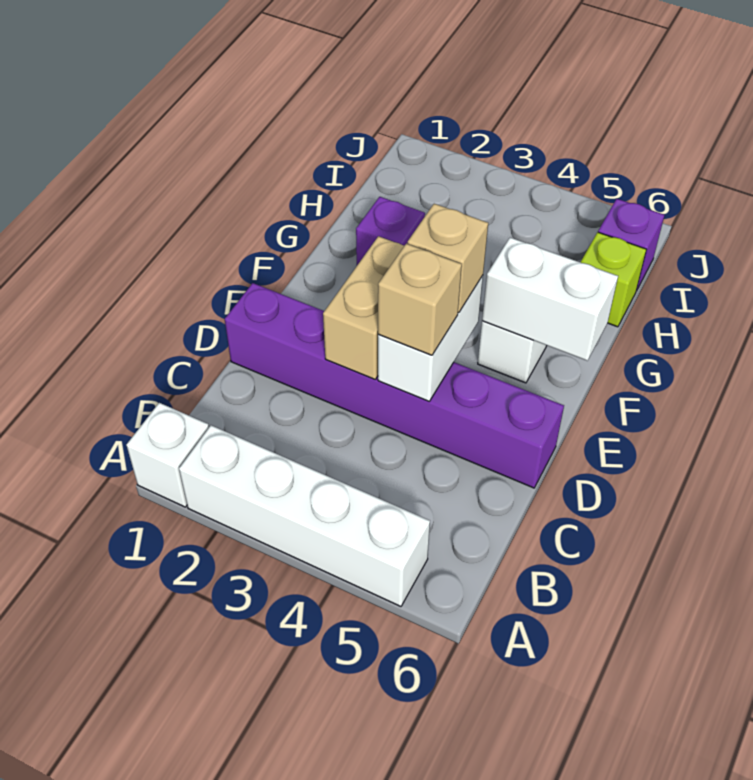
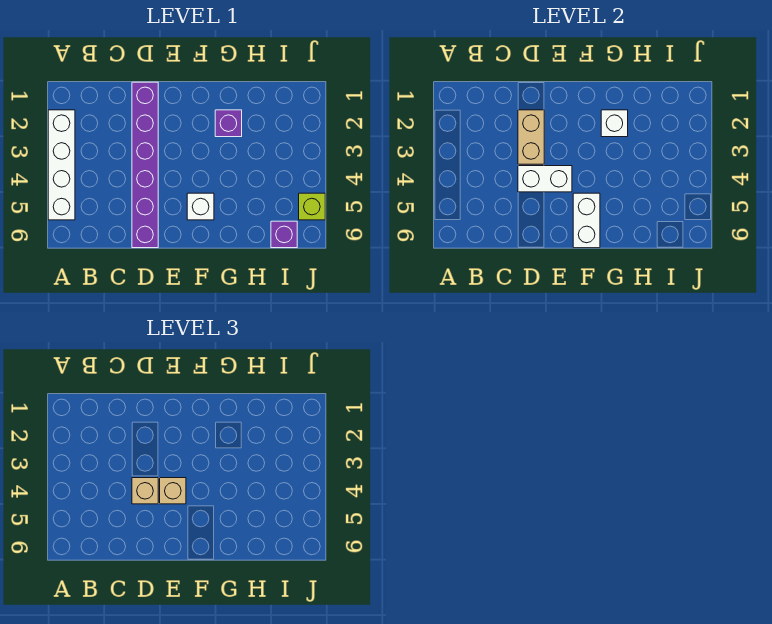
white brick A1 level 1 -> white brick G2 level 2
tan brick D3:E3 level 2 -> tan brick D2:D3 level 2
lime brick H6 level 1 -> lime brick J5 level 1

